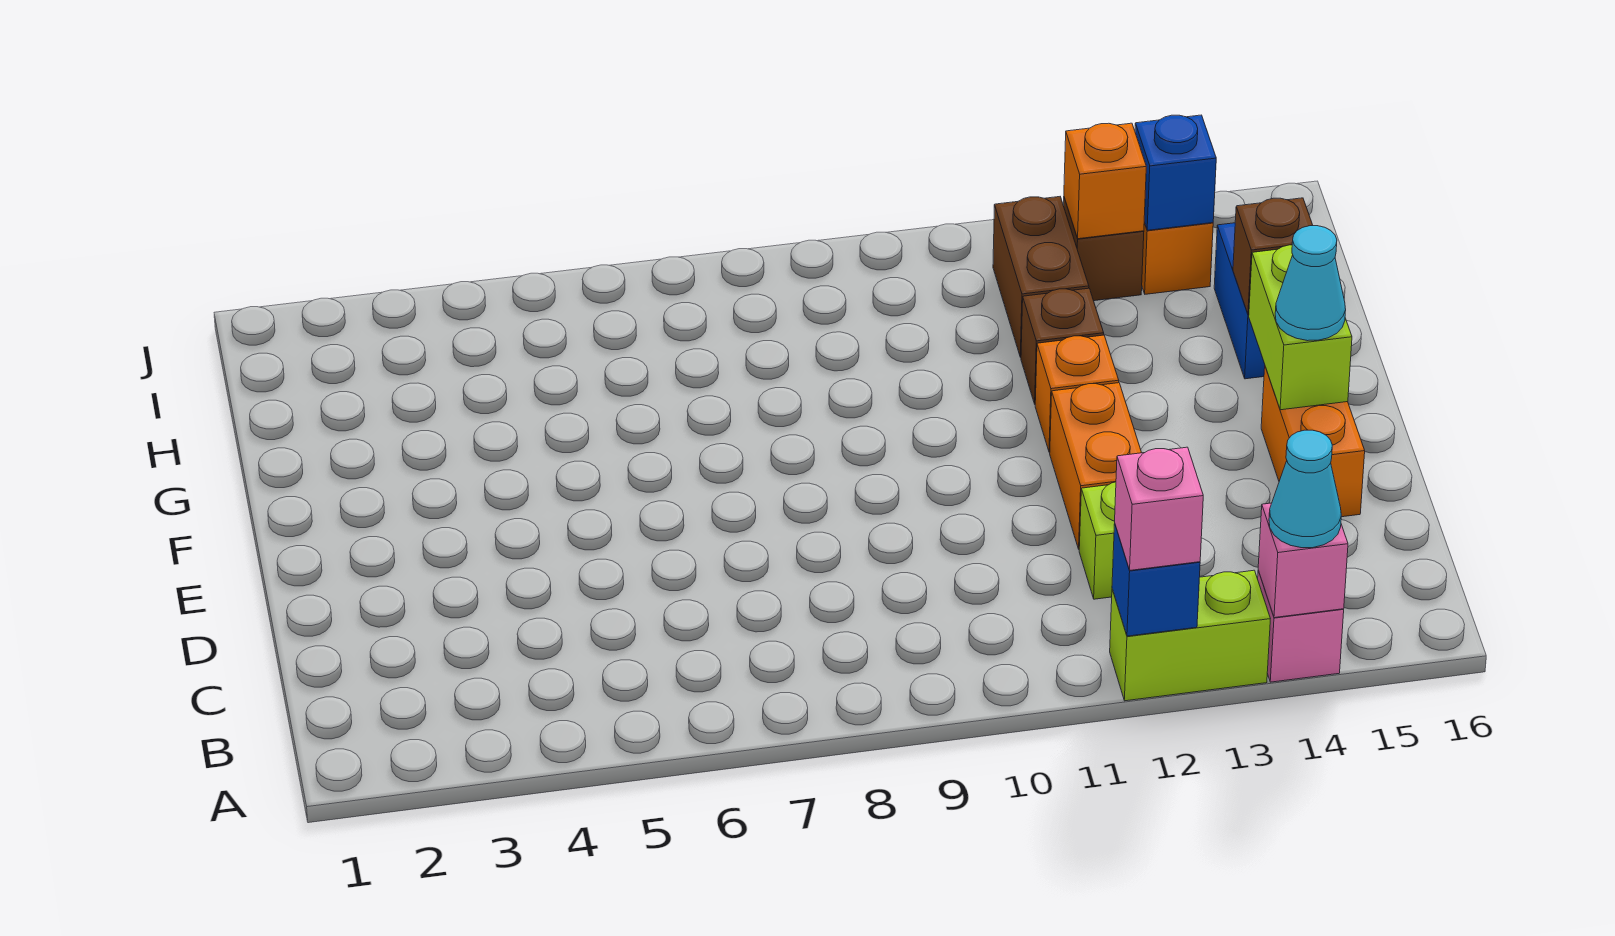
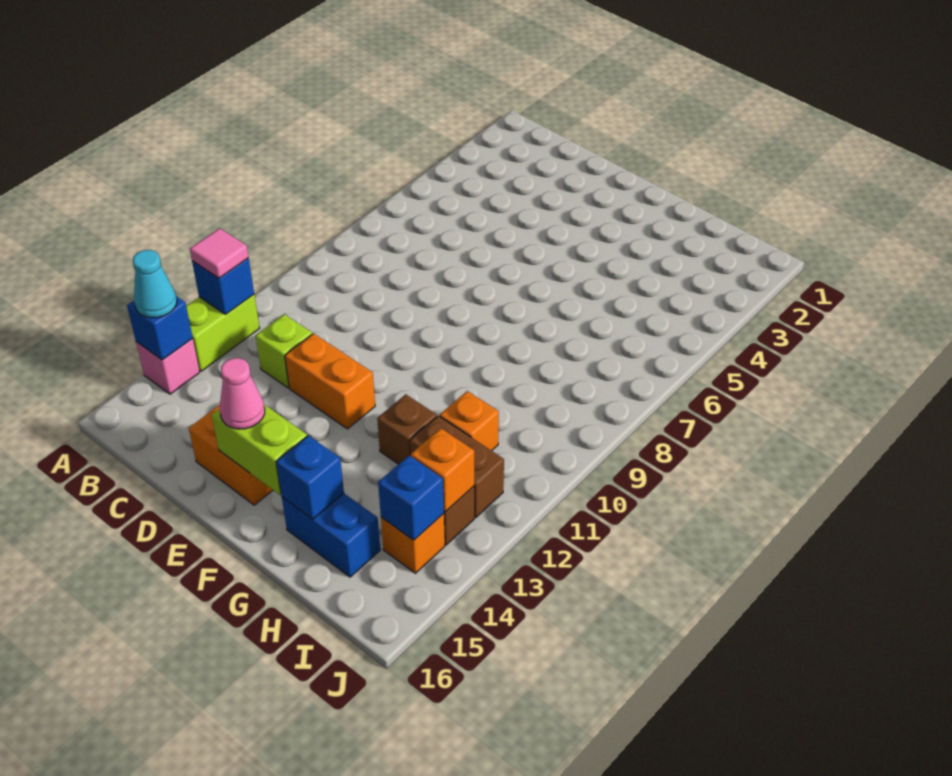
pink brick A12 level 3 -> pink tile A12 level 3
pink brick A14 level 2 -> blue brick A14 level 2
cyan cone E15 level 3 -> pink cone E15 level 3
orange brick F12 level 1 -> orange brick H11 level 1
brown brick G15 level 2 -> blue brick G15 level 2

